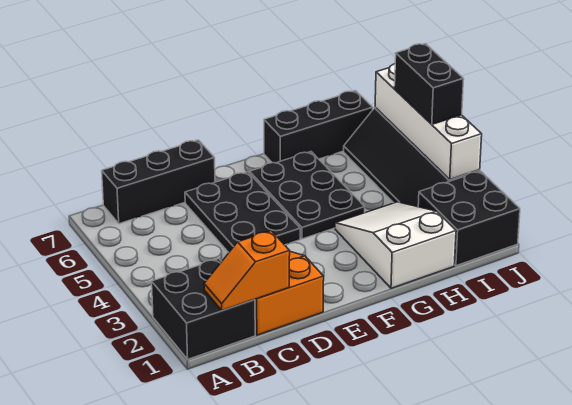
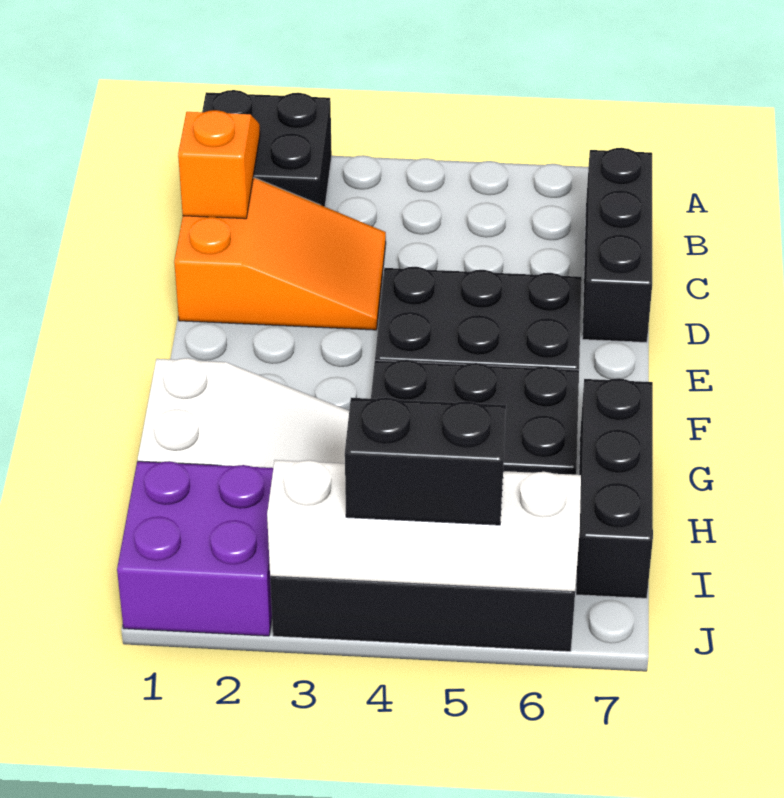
black brick I1:J2 level 1 -> purple brick I1:J2 level 1

